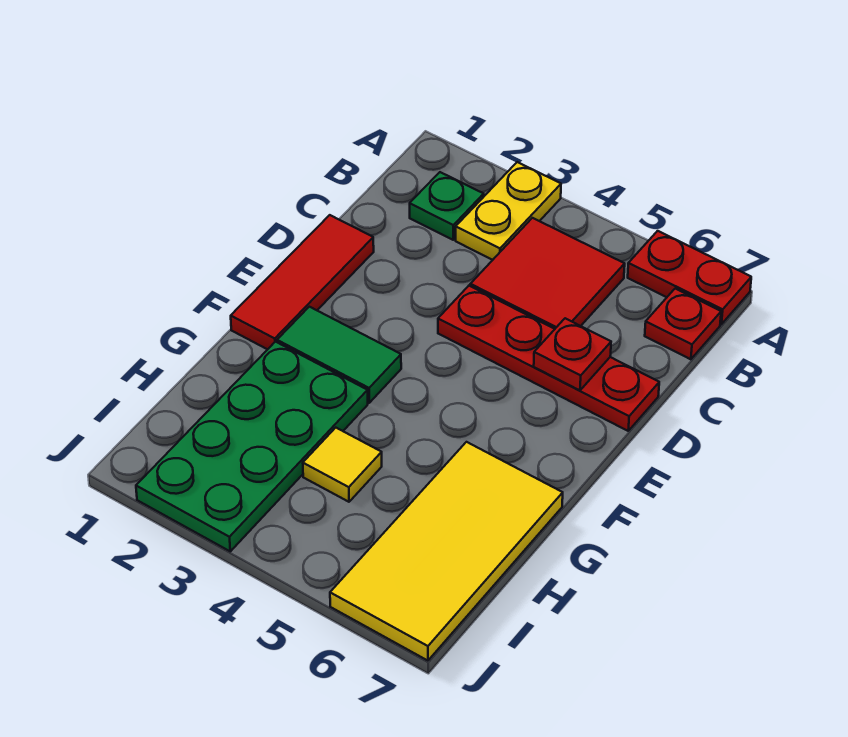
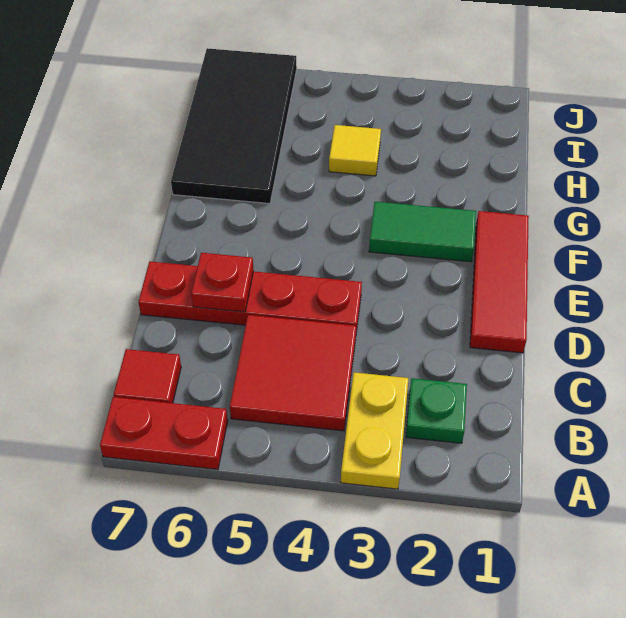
red plate B7 level 1 -> red tile B7 level 1
green plate G2:J3 level 1 -> none
yellow tile G6:J7 level 1 -> black tile G6:J7 level 1

